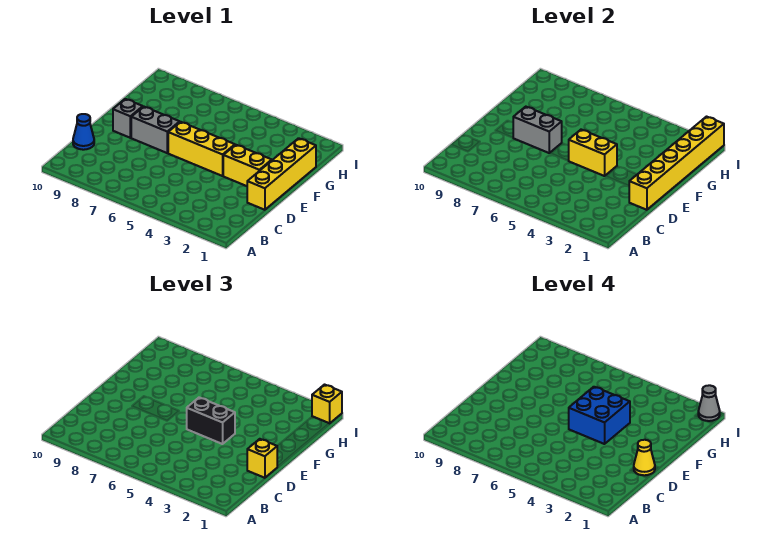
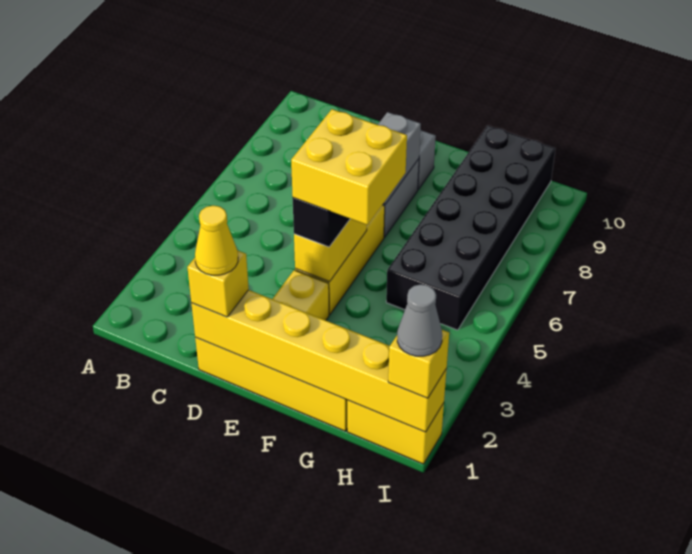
blue cone C10 level 1 -> none
blue brick E4:F5 level 4 -> yellow brick E4:F5 level 4
none -> black brick G5:H10 level 1
none -> yellow brick H1:I1 level 1

